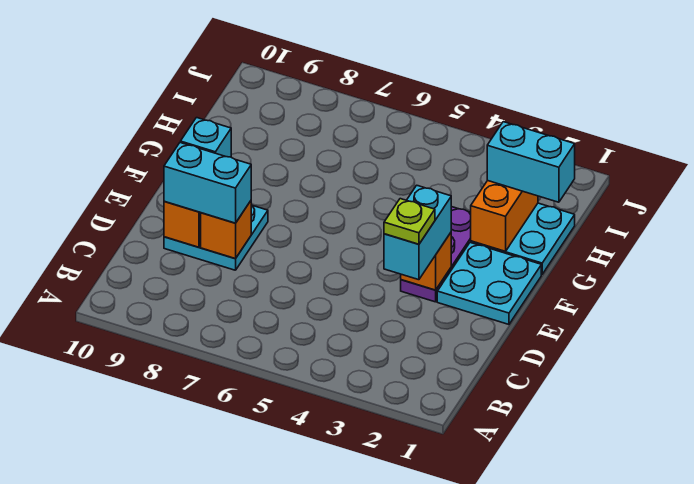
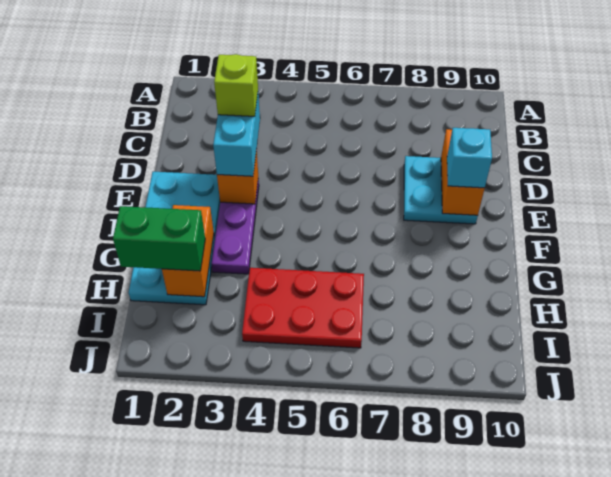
lime plate D3 level 4 -> lime brick D3 level 4
orange brick D8 level 2 -> none
cyan brick D8:D9 level 3 -> none
cyan brick H1:H2 level 3 -> green brick H1:H2 level 3
none -> red plate H4:I6 level 1

